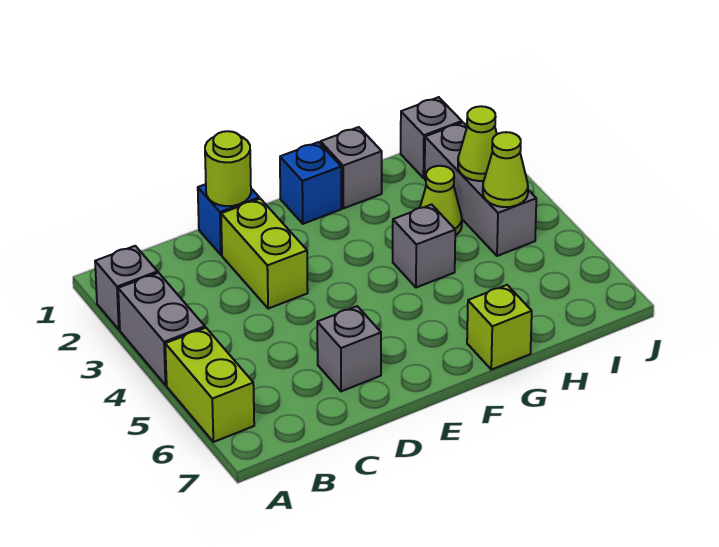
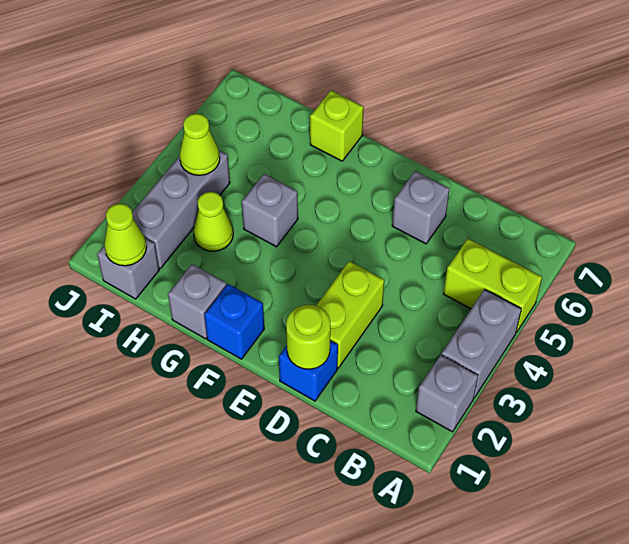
lime brick A5:A6 level 1 -> lime brick A5:B5 level 1
lime cone I3 level 2 -> lime cone I1 level 2

